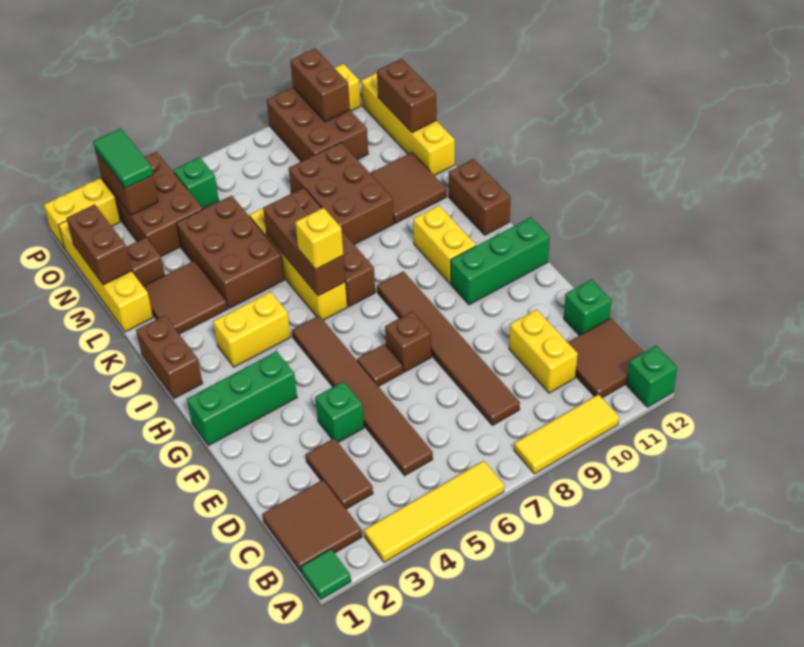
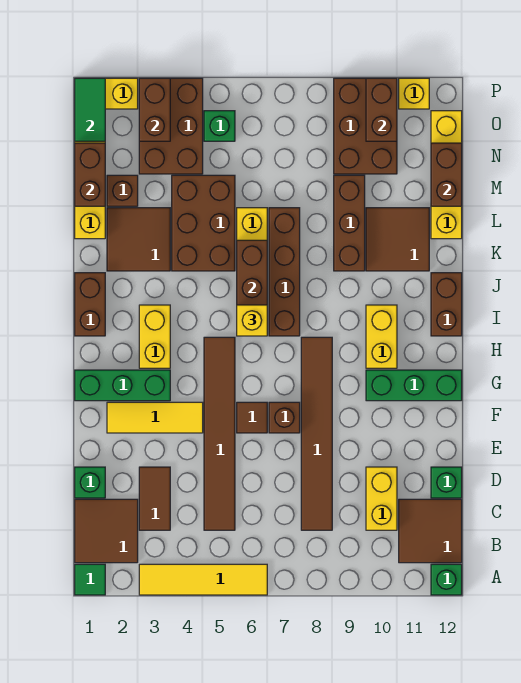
yellow tile A8:A10 level 1 -> yellow tile F2:F4 level 1
green brick E4 level 1 -> green brick D1 level 1
yellow brick I3:I4 level 1 -> yellow brick H3:I3 level 1
brown brick K8:M9 level 1 -> brown brick K9:M9 level 1
green tile O3:P3 level 3 -> green tile O1:P1 level 2

